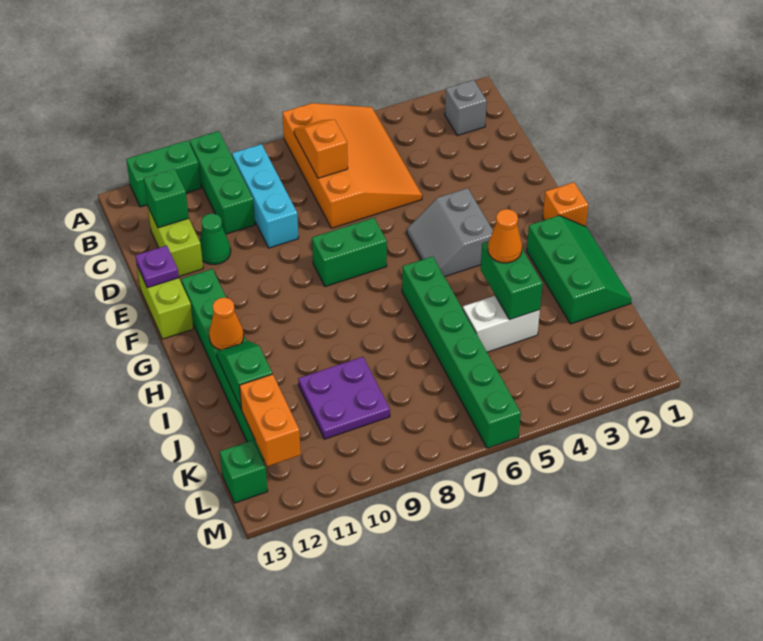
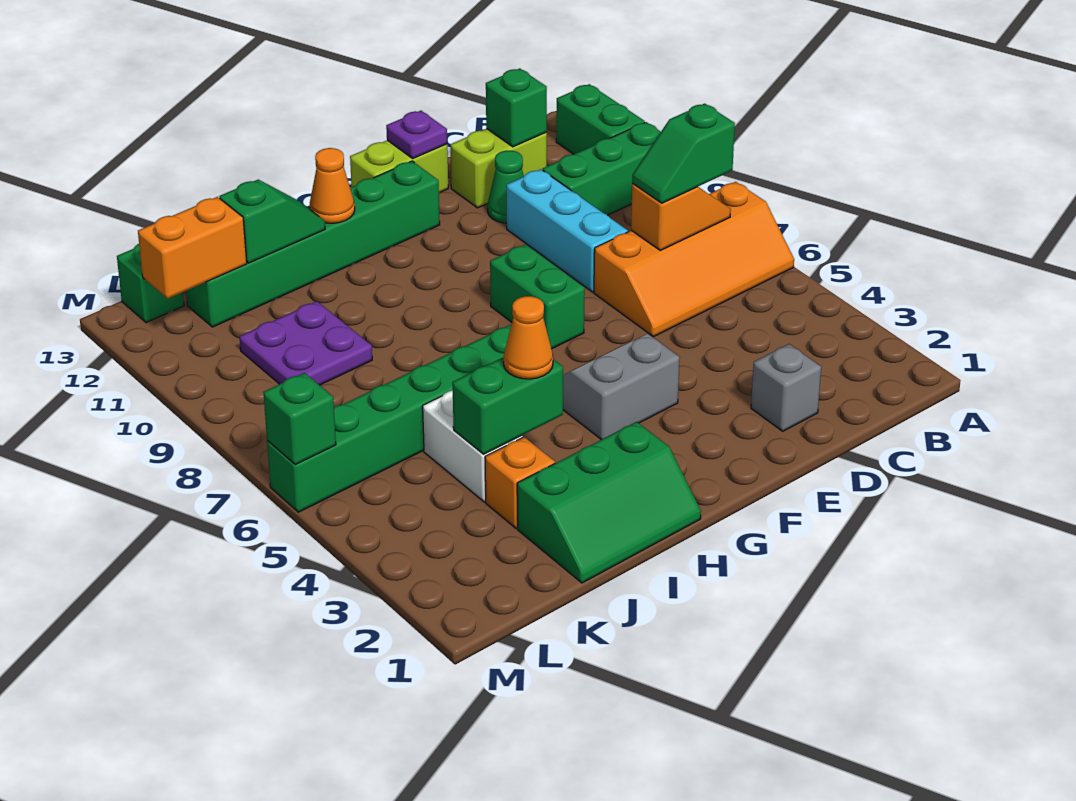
orange slope A5:D7 level 1 top 7 -> orange slope A6:D7 level 1 top 7
grey brick B2 level 1 -> grey brick D2 level 1
none -> green slope B7:C7 level 3 top B
cyan brick B9:D9 level 1 -> cyan brick D8:D10 level 1
orange brick G1 level 1 -> orange brick J3 level 1
none -> green brick M6 level 2

